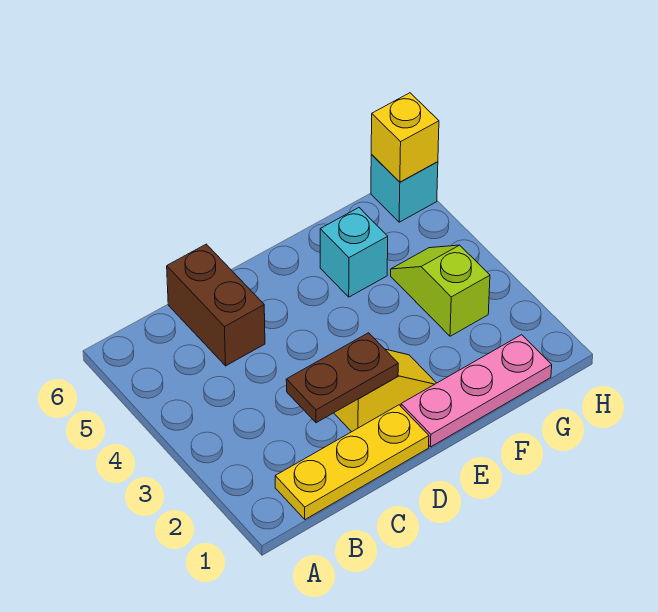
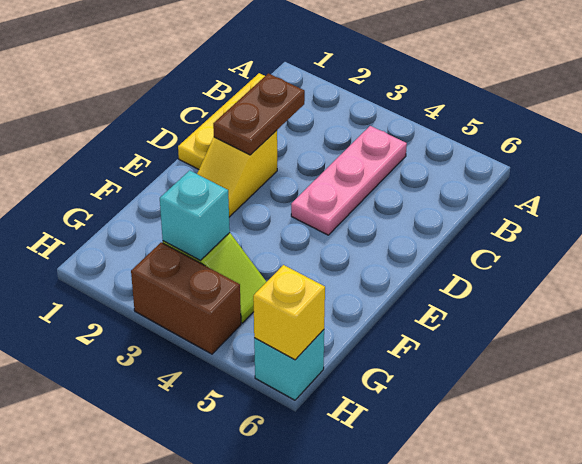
brown brick C5:C6 level 1 -> brown brick H3:H4 level 1
pink plate E1:G1 level 1 -> pink plate B4:D4 level 1
cyan brick F5 level 1 -> cyan brick G3 level 2

